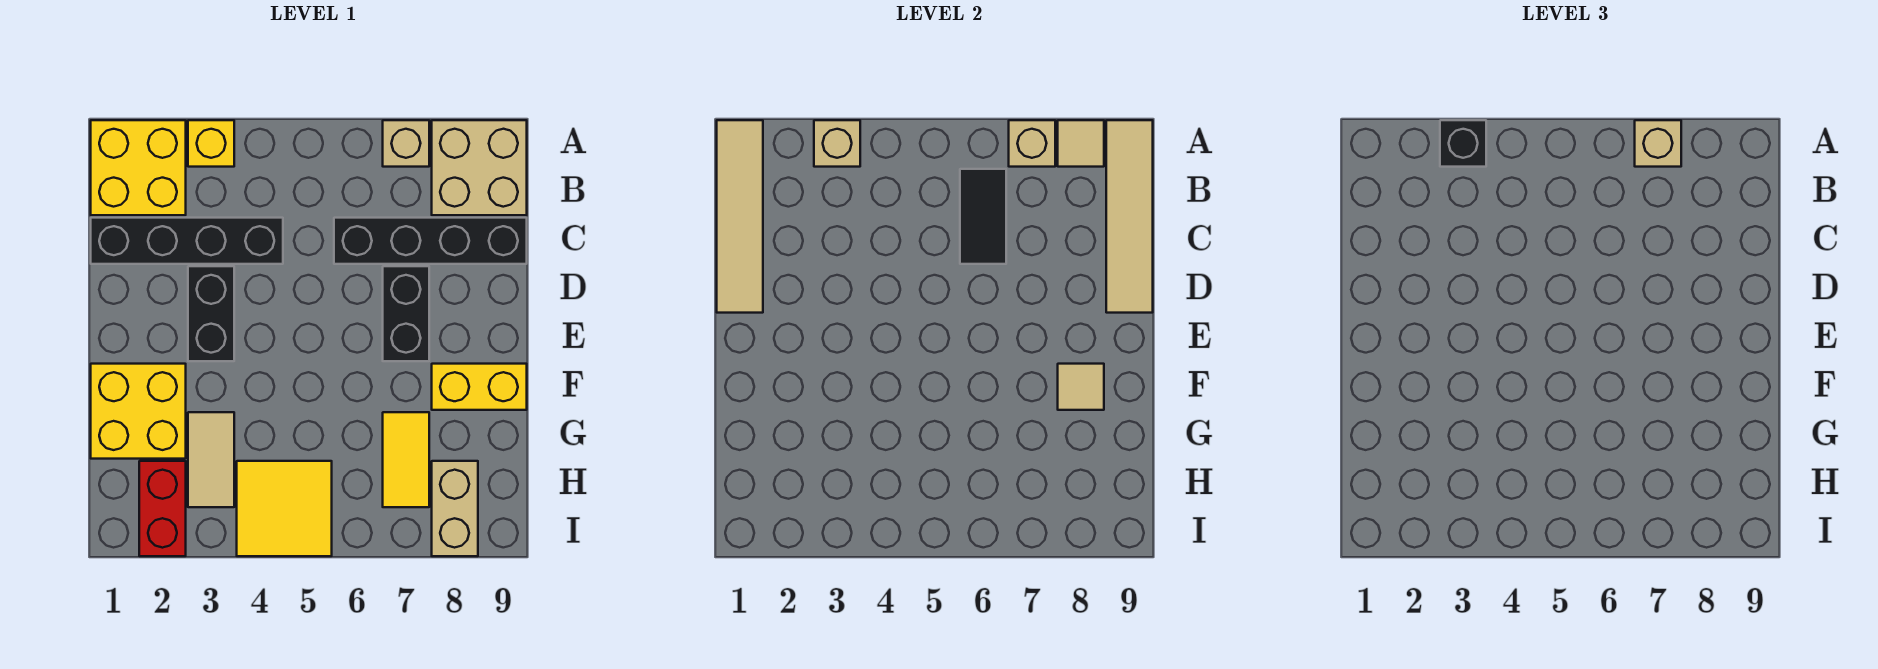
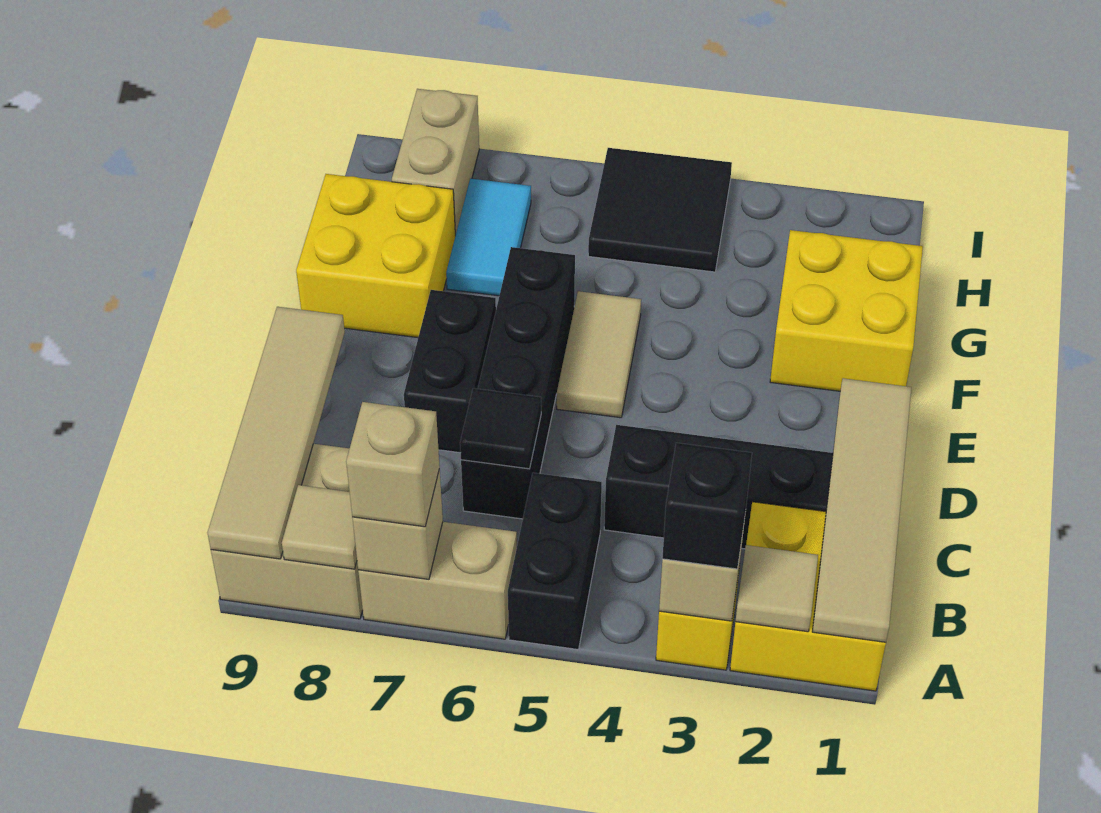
tan brick A7 level 1 -> tan brick A6:A7 level 1
black tile B6:C6 level 2 -> black tile C6 level 2
black brick C6:C9 level 1 -> black brick C6:F6 level 1
black brick D3:E3 level 1 -> black brick A5:B5 level 1
yellow brick F8:F9 level 1 -> yellow brick F8:G9 level 1
tan tile F8 level 2 -> tan tile A2 level 2
tan tile G3:H3 level 1 -> tan tile E5:F5 level 1
yellow tile G7:H7 level 1 -> cyan tile G7:H7 level 1
red brick H2:I2 level 1 -> none
yellow tile H4:I5 level 1 -> black tile H4:I5 level 1

